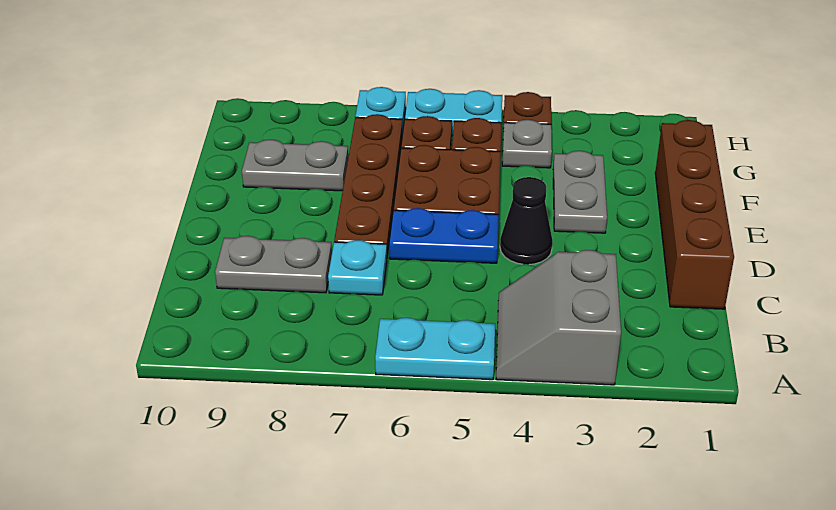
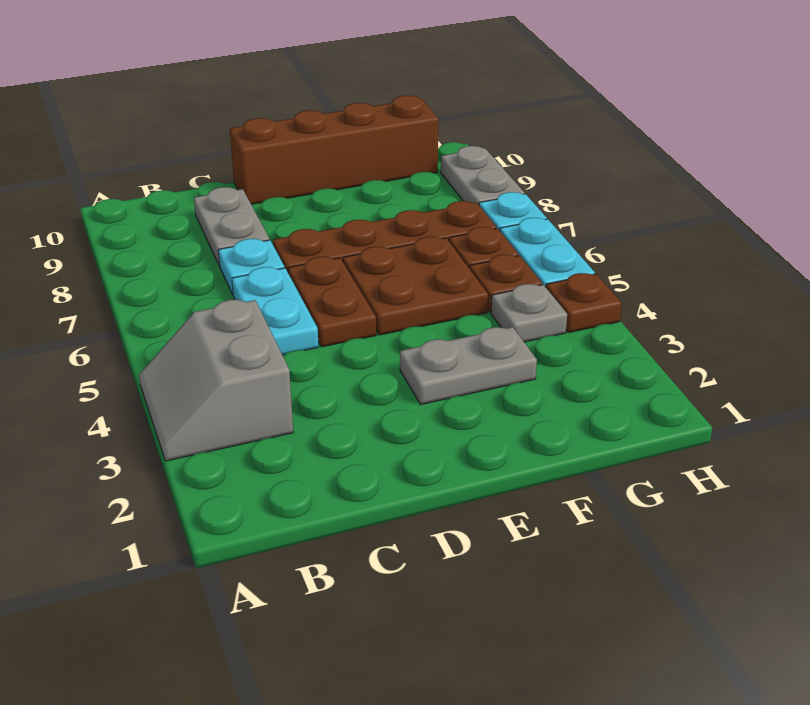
grey slope A3:B4 level 1 top 3 -> grey slope A3:B4 level 1 top B
cyan plate A5:A6 level 1 -> cyan plate C5:C6 level 1
brown brick C1:F1 level 1 -> brown brick D10:G10 level 1
black cone D4 level 1 -> none
blue plate D5:D6 level 1 -> brown plate D5:D6 level 1
grey plate F8:F9 level 1 -> grey plate H8:H9 level 1

